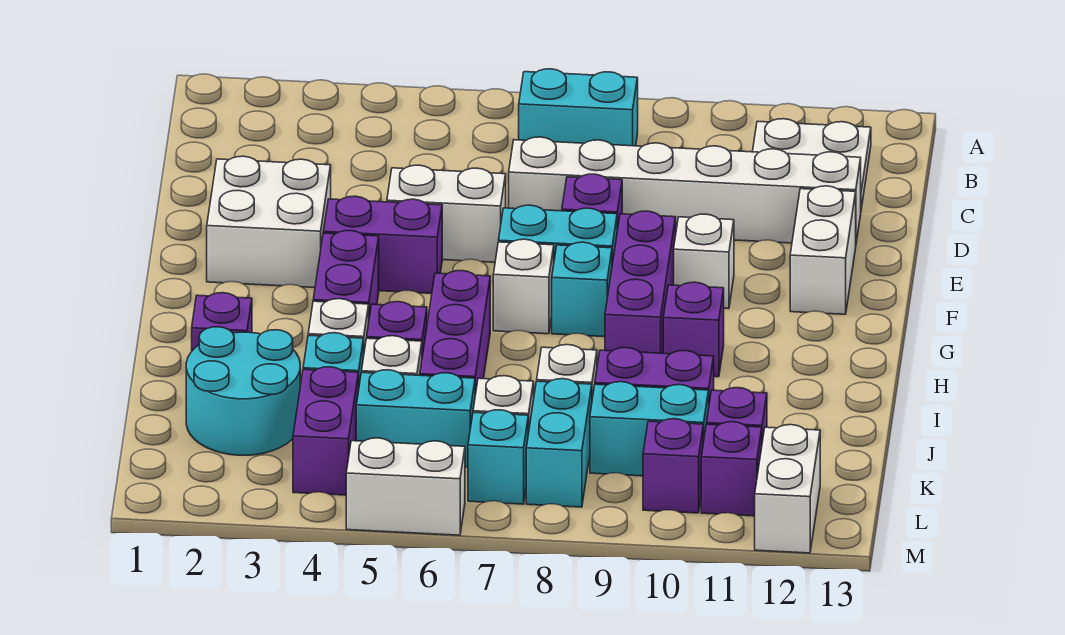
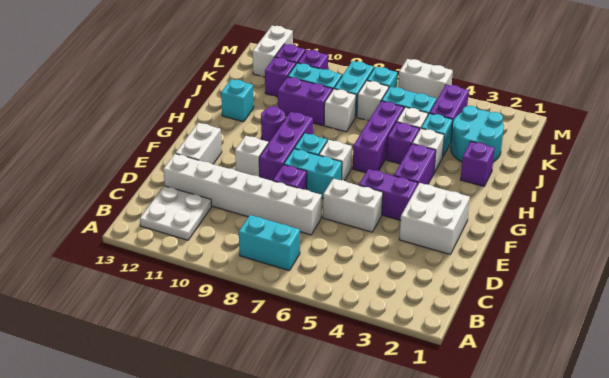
purple brick H10 level 1 -> purple round brick H10 level 1
none -> cyan brick I12 level 1

